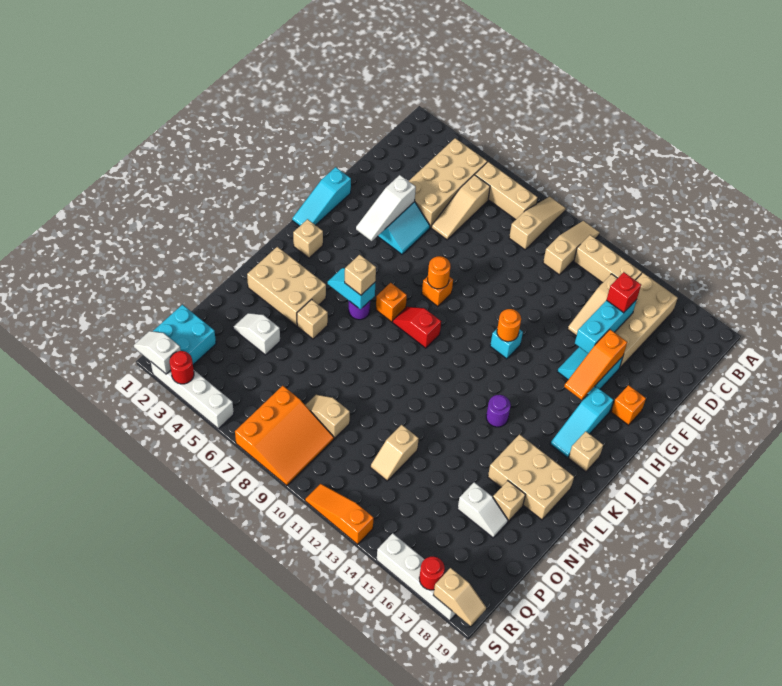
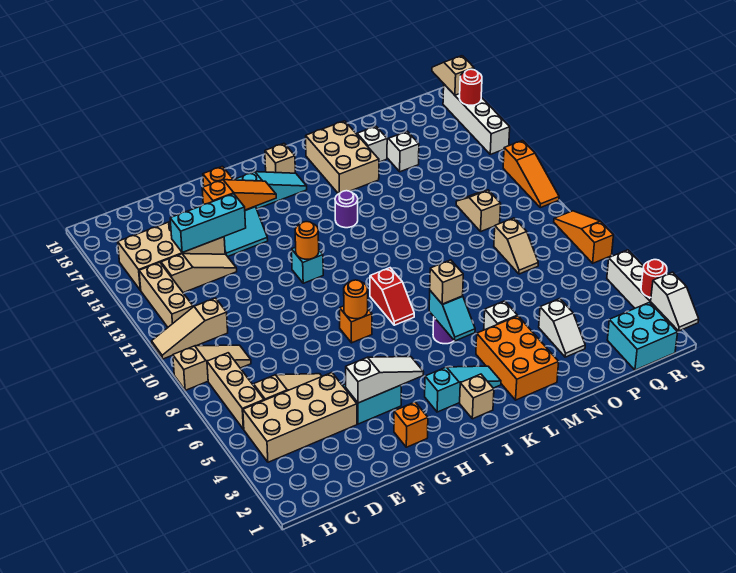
tan slope A9:C9 level 1 top C -> tan slope A9:C9 level 1 top A
red brick D15 level 3 -> none
cyan slope G1:I1 level 1 top G -> cyan slope I3:K3 level 1 top I
orange brick J7 level 1 -> orange brick G2 level 1
tan brick L2:M4 level 1 -> orange brick L2:M4 level 1
tan brick M5 level 1 -> white brick M5 level 1
tan brick N17 level 1 -> white brick N17 level 1
tan slope O12:P12 level 1 top O -> tan slope P11:P12 level 1 top 11
orange slope Q7:S9 level 1 top 7 -> orange slope S7:S9 level 1 top 7

